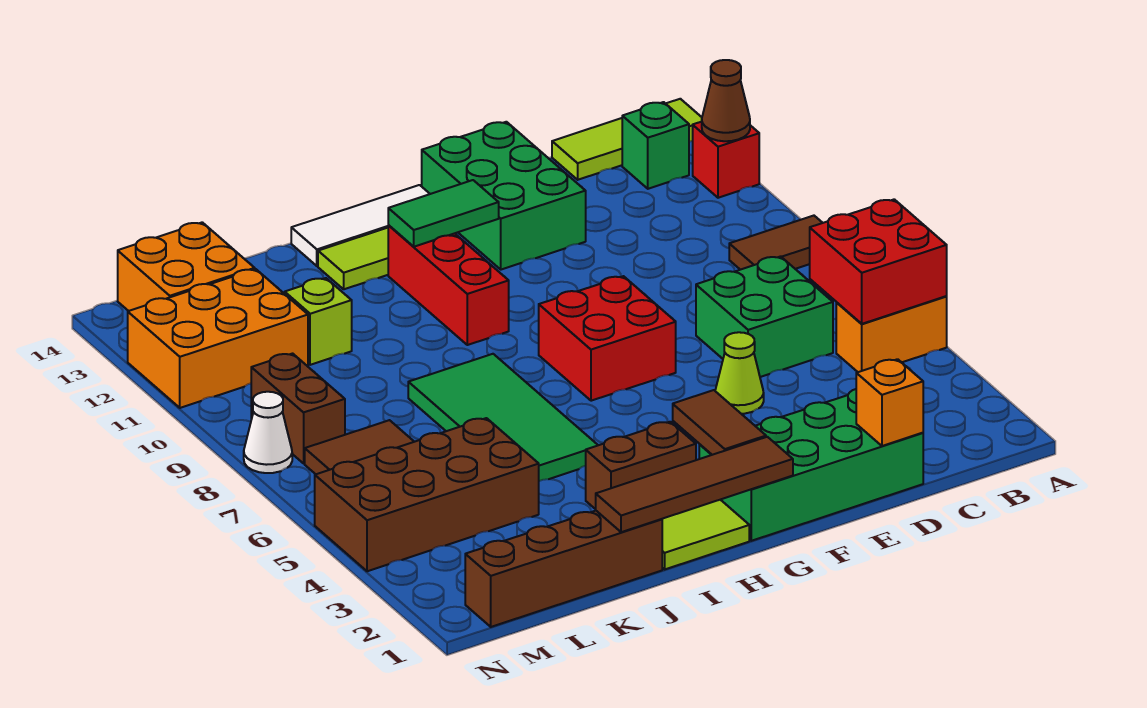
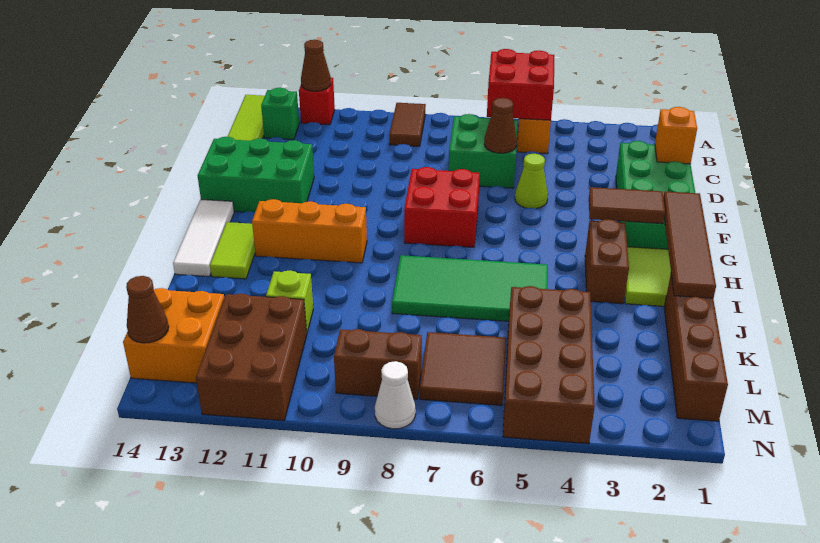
none -> brown cone D6 level 2
green tile G12:H12 level 2 -> none
red brick H10:H12 level 1 -> orange brick H10:H12 level 1
orange brick L11:N12 level 1 -> brown brick L11:N12 level 1
none -> brown cone M14 level 2

